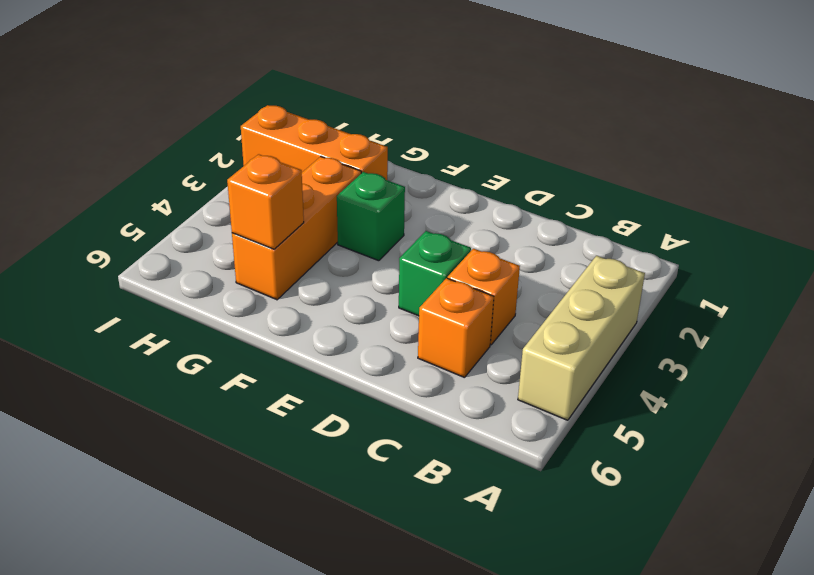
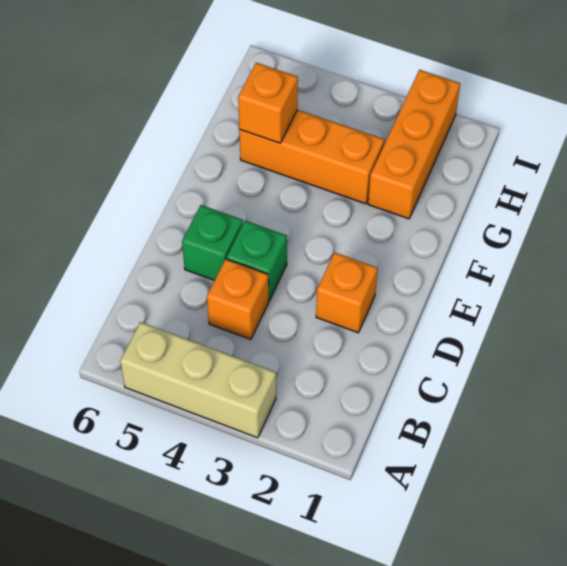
orange brick C5 level 1 -> orange brick D2 level 1
green brick F3 level 1 -> green brick D5 level 1

